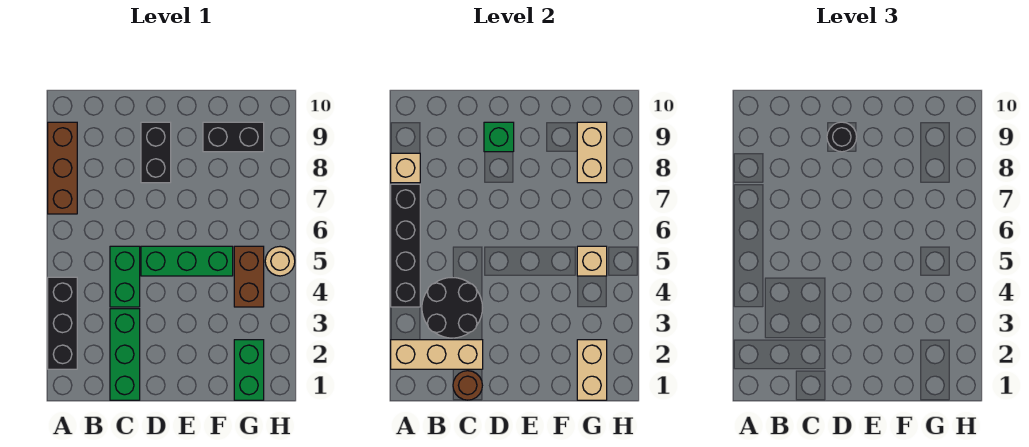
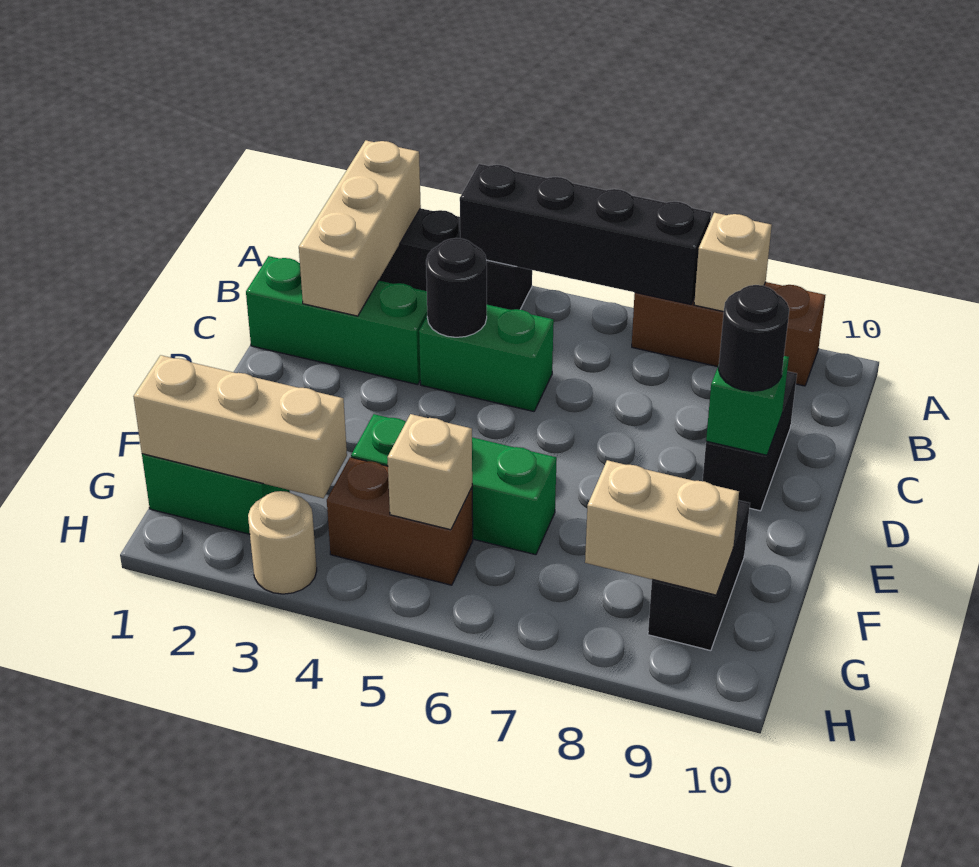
black round brick B3:C4 level 2 -> black round brick C4 level 2
brown round brick C1 level 2 -> none
green brick D5:F5 level 1 -> green brick F4:F6 level 1
black brick D8:D9 level 1 -> black brick C9:D9 level 1
tan brick G1:G2 level 2 -> tan brick G1:G3 level 2
tan round brick H5 level 1 -> tan round brick H3 level 1

